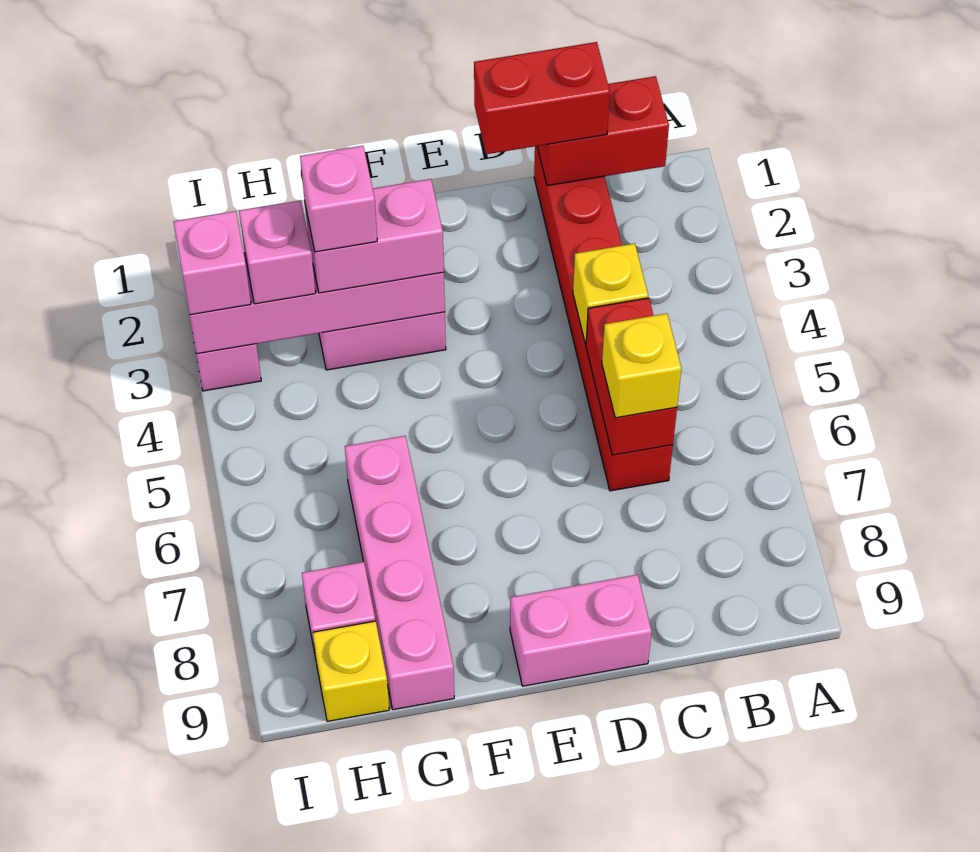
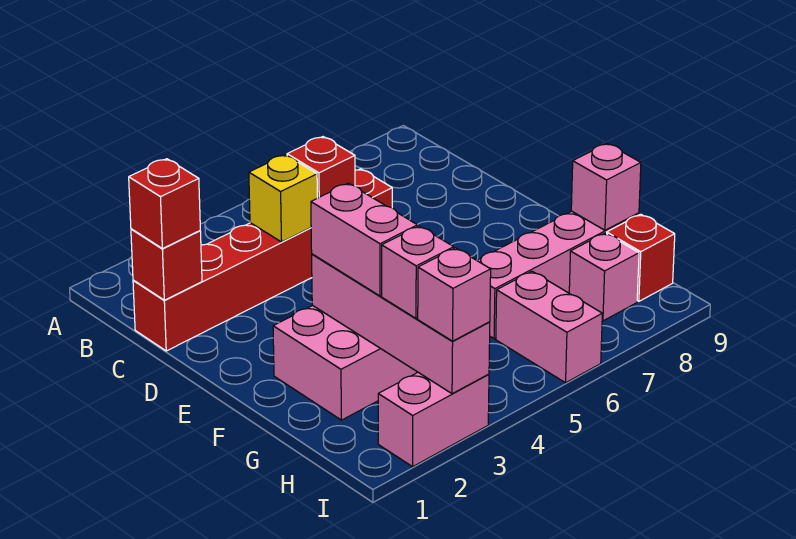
red brick B1:C1 level 2 -> red brick C1 level 2
red brick C1:D1 level 3 -> red brick C1 level 3
red brick C5:C6 level 2 -> red brick C5 level 2
yellow brick C6 level 3 -> none
pink brick D9:E9 level 1 -> pink brick H6:I6 level 1
pink brick G3 level 4 -> pink brick G9 level 2
yellow brick H9 level 1 -> red brick H9 level 1

